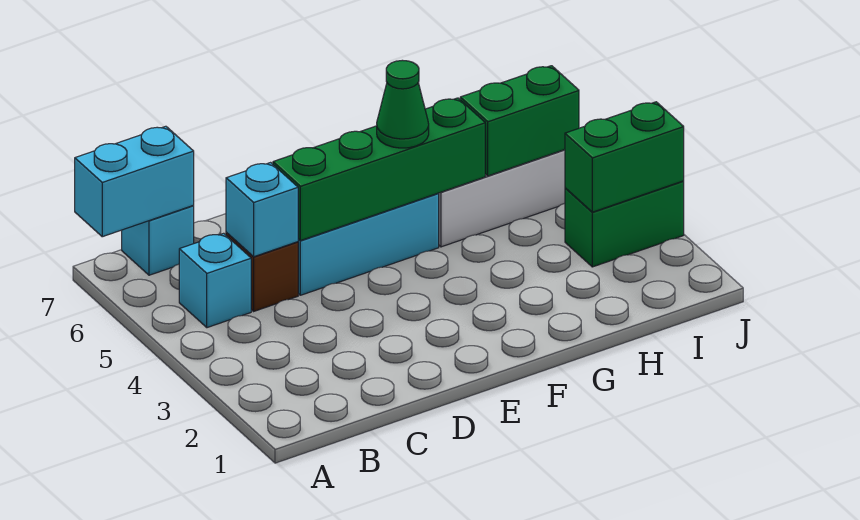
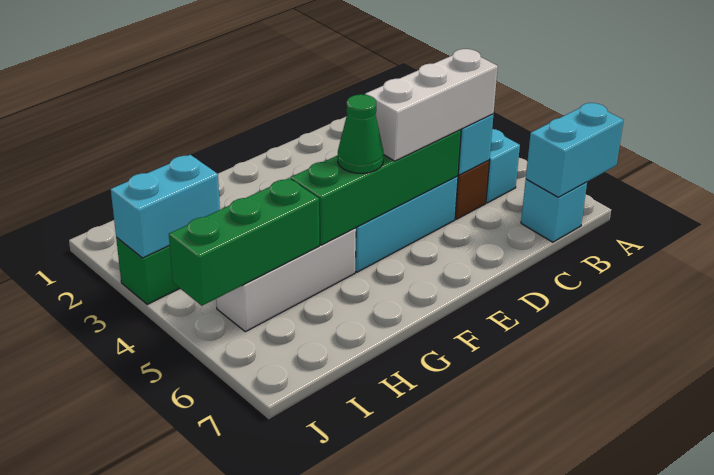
none -> white brick C5:E5 level 3
green brick H5:I5 level 2 -> green brick H5:J5 level 2
green brick I3:J3 level 2 -> cyan brick I3:J3 level 2

